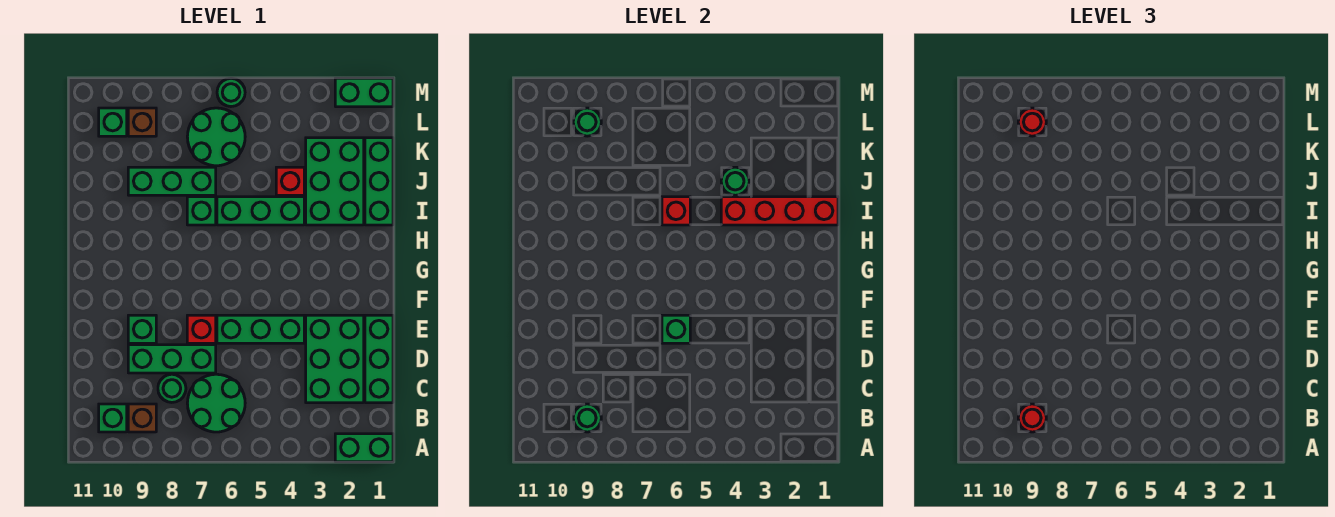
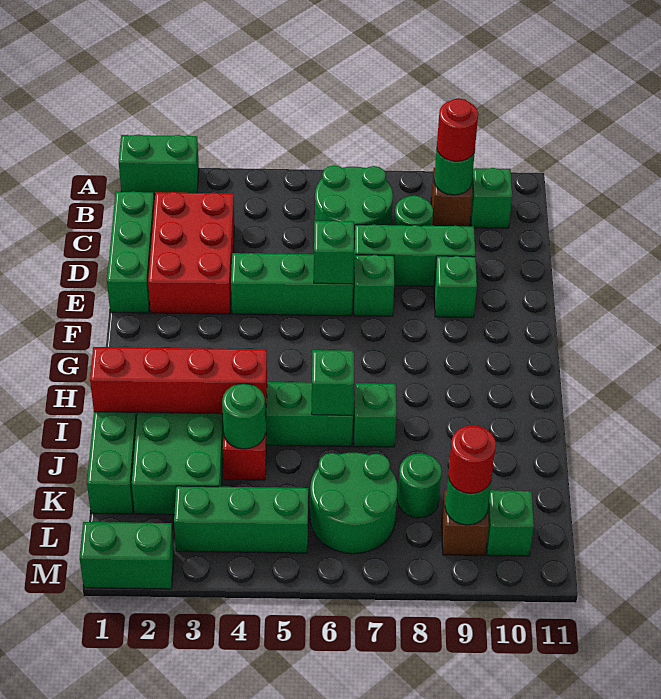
green brick C2:E3 level 1 -> red brick C2:E3 level 1
red brick E7 level 1 -> green brick E7 level 1
red brick I6 level 2 -> green brick I6 level 2
green brick J7:J9 level 1 -> green brick L3:L5 level 1
green round brick M6 level 1 -> green round brick K8 level 1

